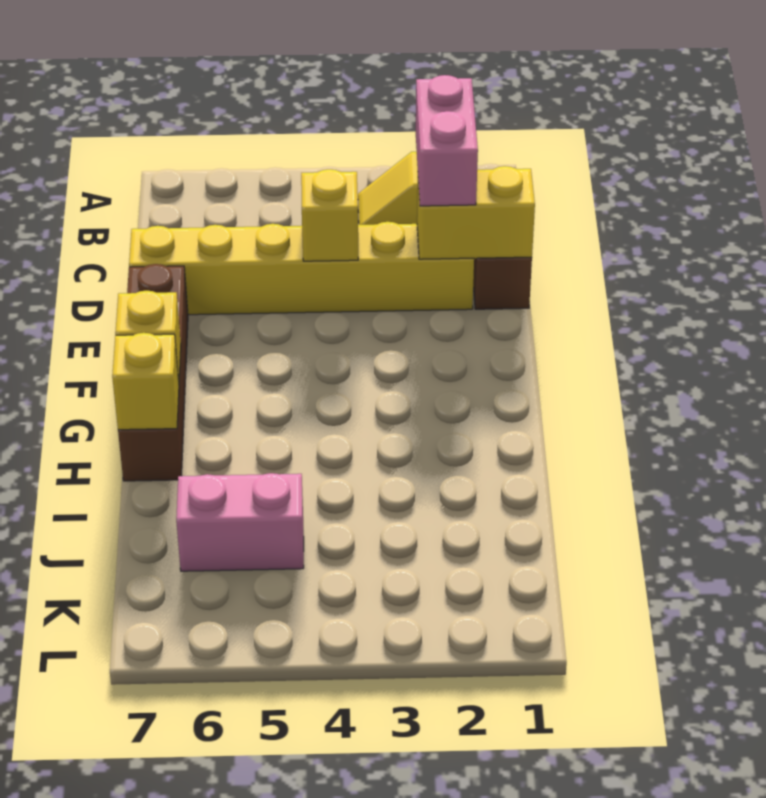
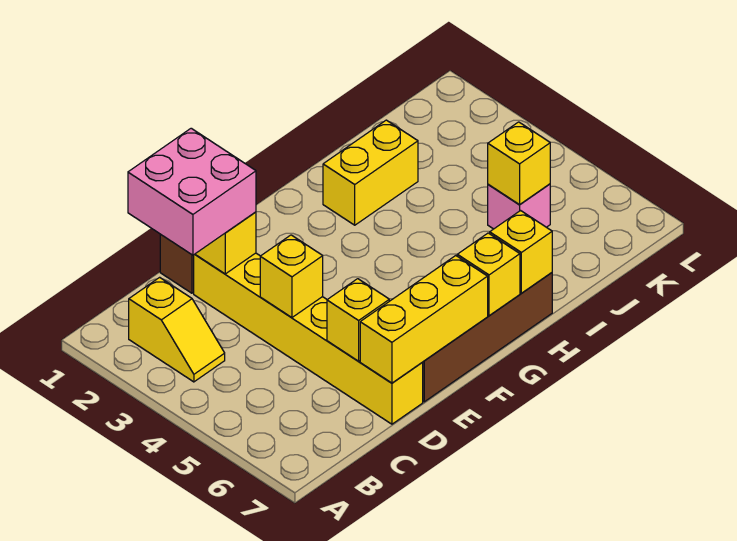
pink brick C2:D2 level 3 -> pink brick C1:D2 level 3
none -> yellow brick D6 level 2
none -> yellow brick D7:F7 level 2
none -> yellow brick H2:I2 level 1
pink brick J5:J6 level 1 -> pink brick J5 level 1
none -> yellow brick J5 level 2

